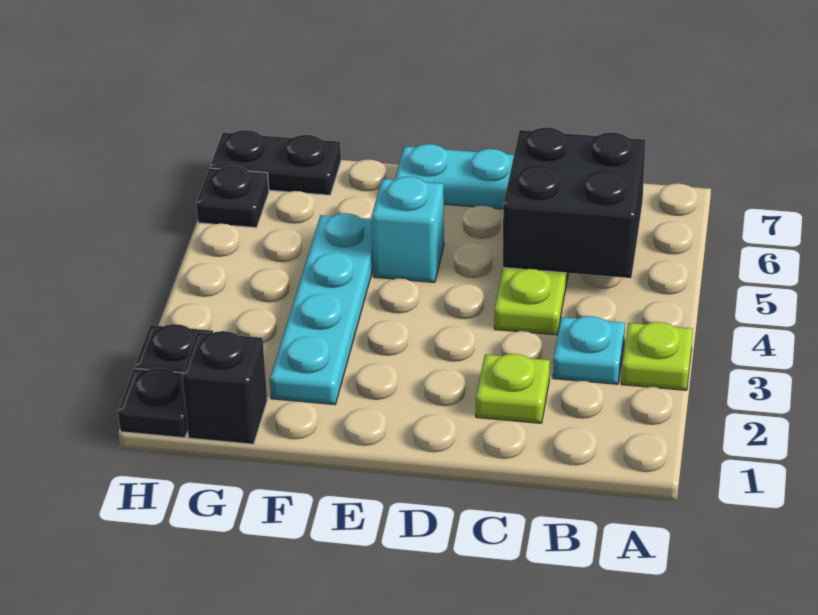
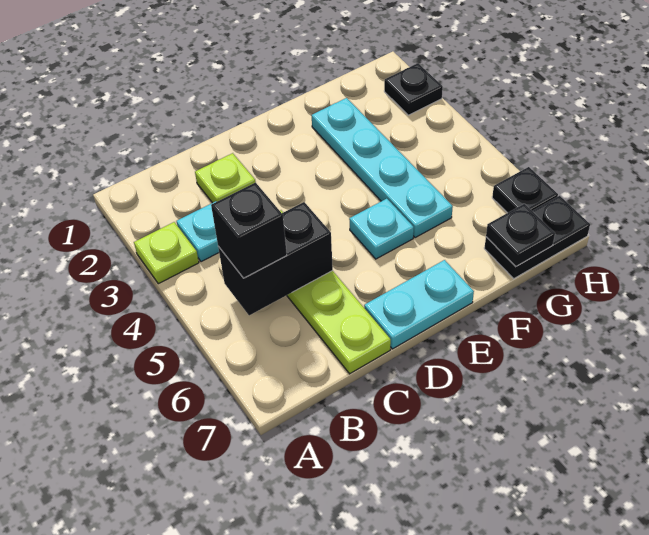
black brick B5:C6 level 2 -> black brick B5:C5 level 2
cyan brick E5 level 1 -> cyan plate E5 level 1
black brick G1 level 1 -> black brick B5 level 3
black plate H1 level 1 -> black plate G7 level 2

